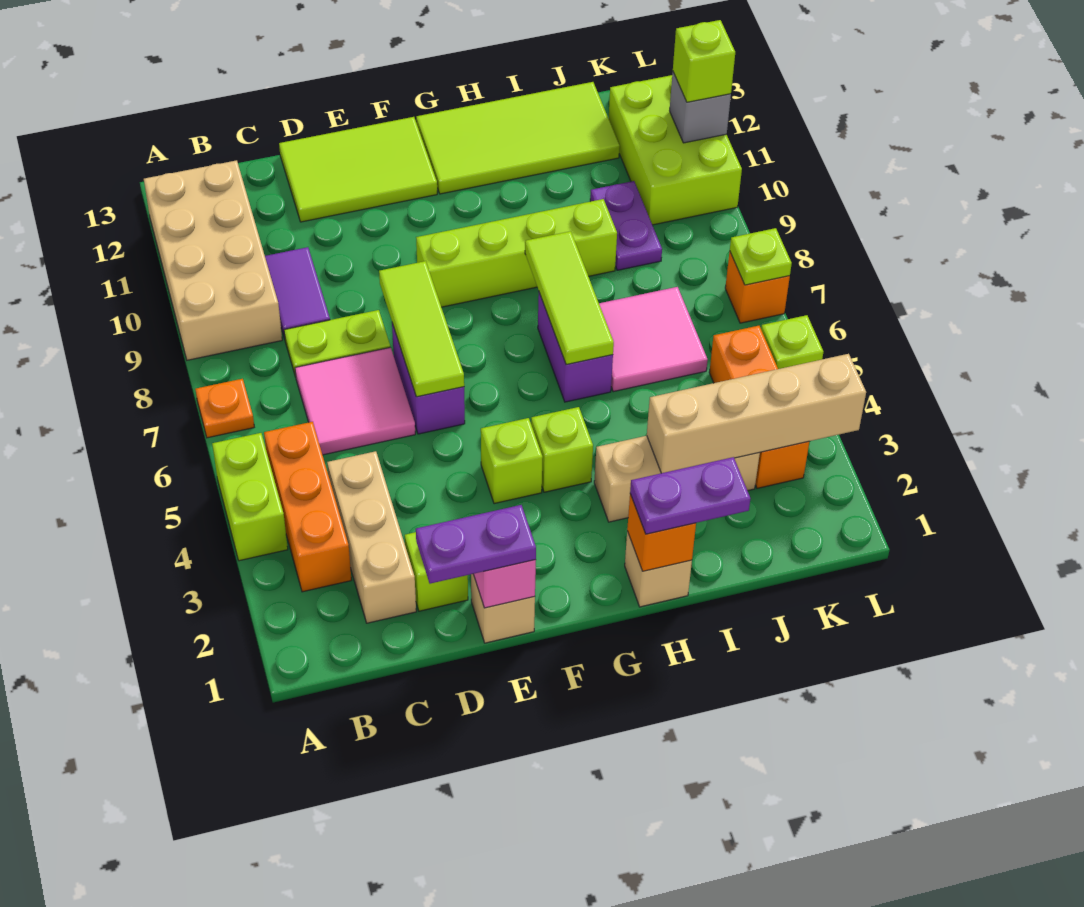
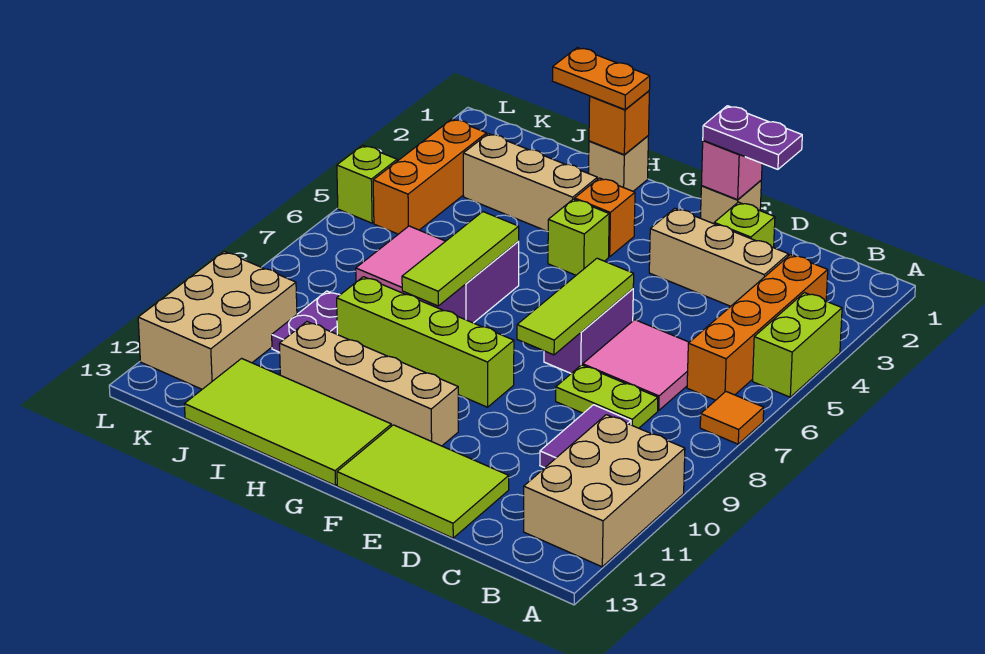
orange plate A7 level 1 -> orange tile A7 level 1
tan brick A9:B12 level 1 -> tan brick A10:B12 level 1
orange brick B3:B5 level 1 -> orange brick B3:B6 level 1
tan brick C2:C4 level 1 -> tan brick C3:E3 level 1
lime brick F4 level 1 -> none
purple plate H1:I1 level 3 -> orange plate H1:I1 level 3
tan brick I3:L3 level 2 -> tan brick F11:I11 level 1
lime brick K10:L12 level 1 -> tan brick K10:L12 level 1
orange brick L7 level 1 -> orange brick G3 level 1
lime plate L7 level 2 -> none
grey brick L11 level 2 -> none
lime brick L11 level 3 -> none

